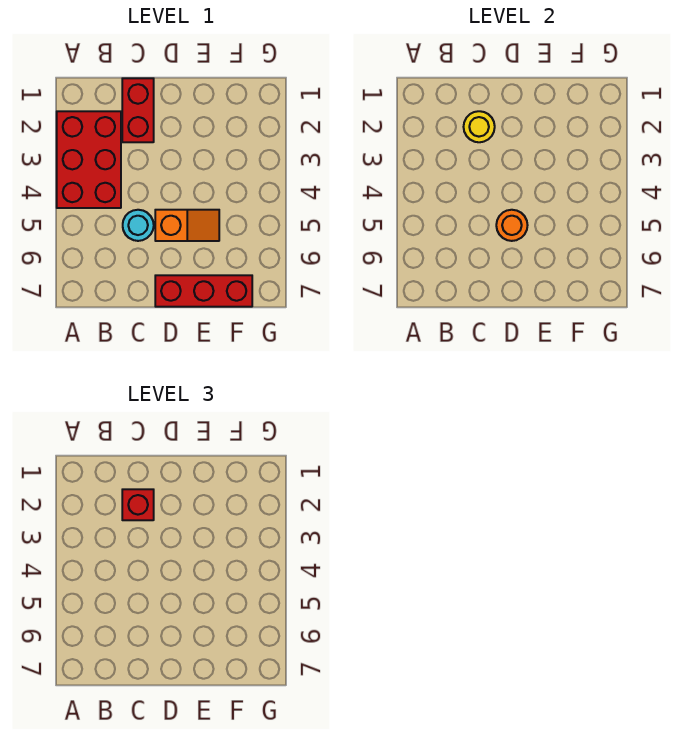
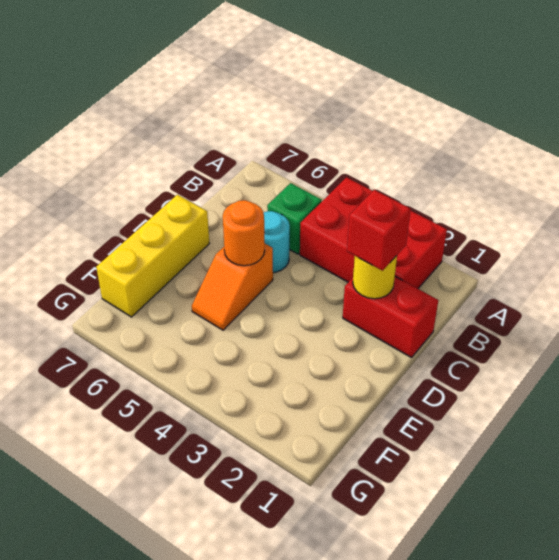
none -> green brick B5 level 1
red brick D7:F7 level 1 -> yellow brick D7:F7 level 1

